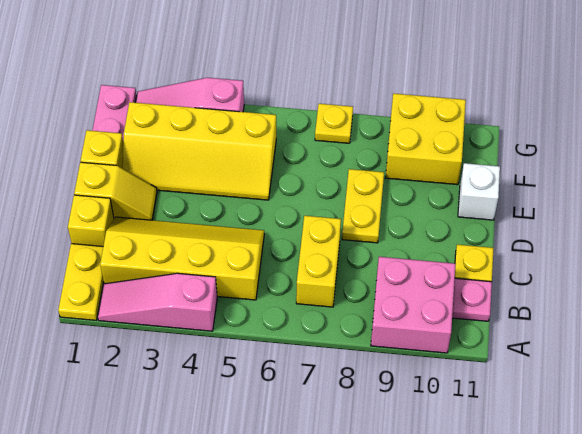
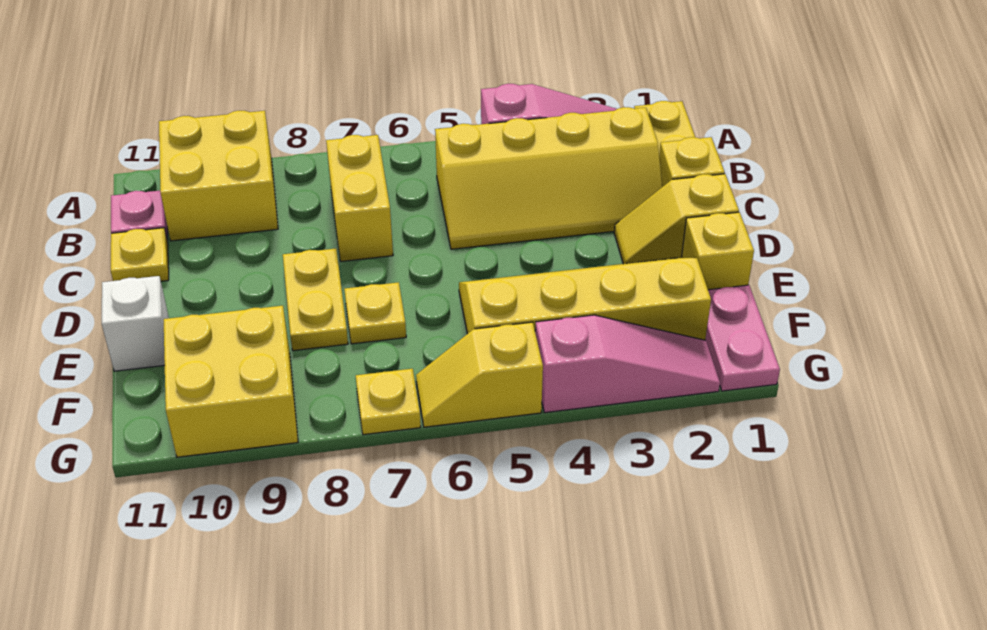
pink brick A9:B10 level 1 -> yellow brick A9:B10 level 1
none -> yellow plate E7 level 1
none -> yellow slope G5:G6 level 1 top 5

